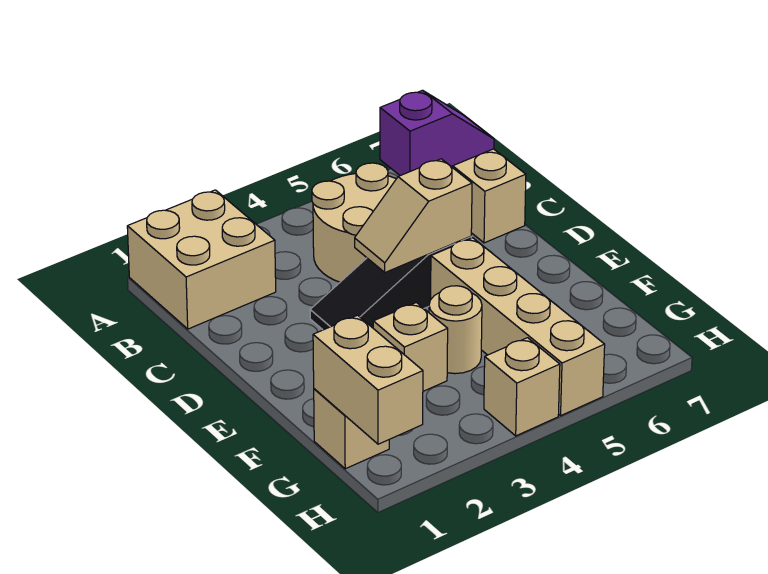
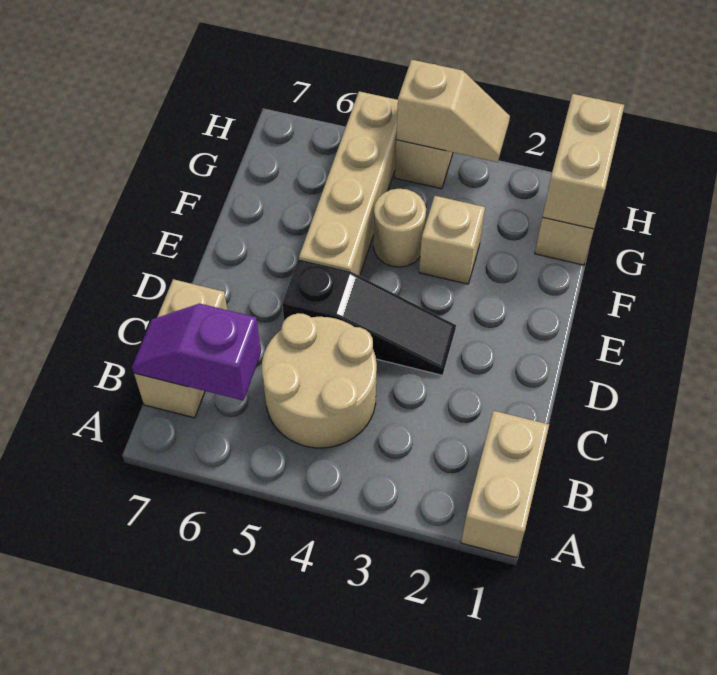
tan brick A1:B2 level 1 -> tan brick A1:B1 level 1
tan slope D4:D5 level 2 top 5 -> tan slope H3:H4 level 2 top 4

